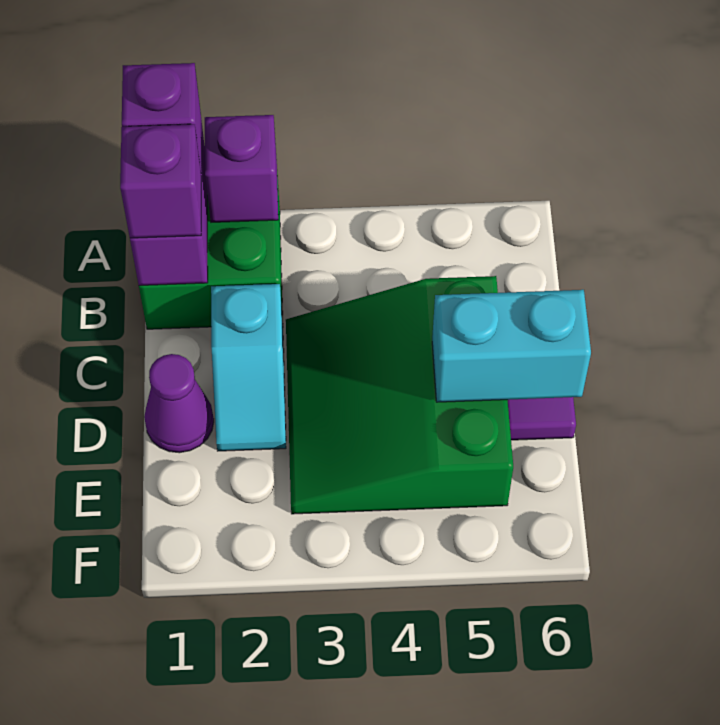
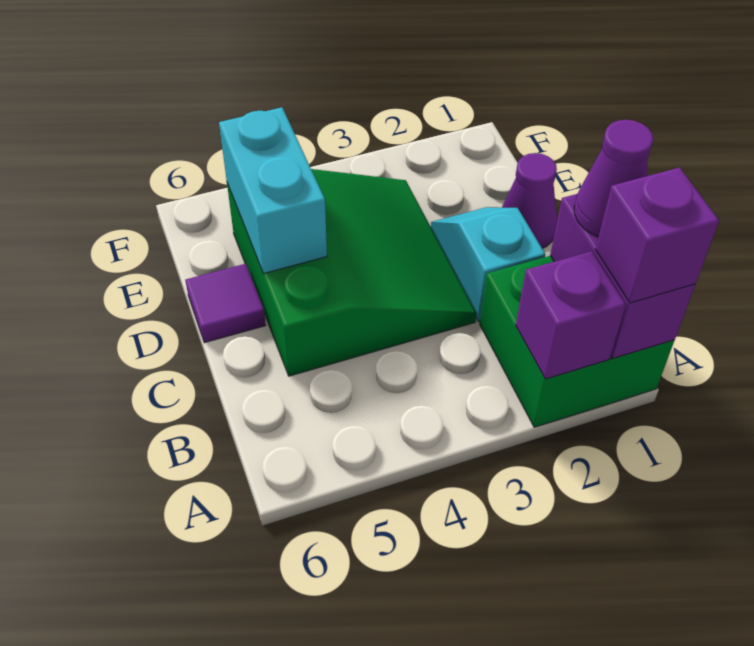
purple brick B1 level 3 -> purple cone B1 level 3
cyan brick D5:D6 level 2 -> cyan brick D5:E5 level 2

